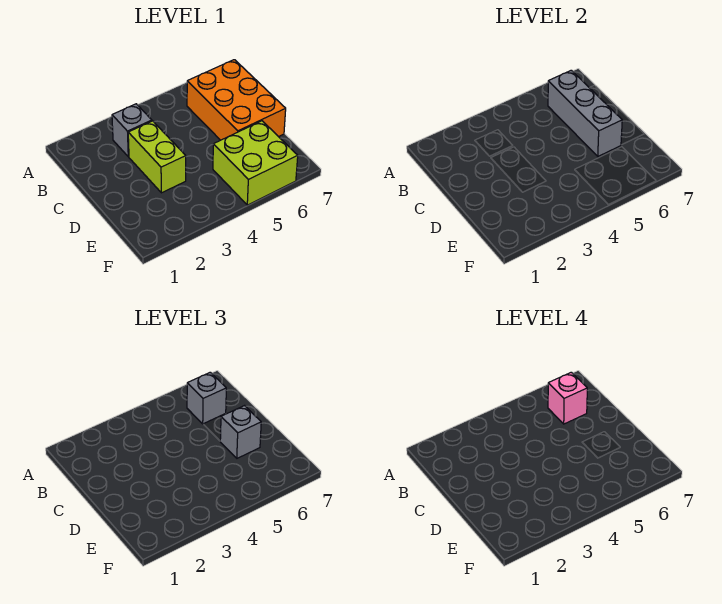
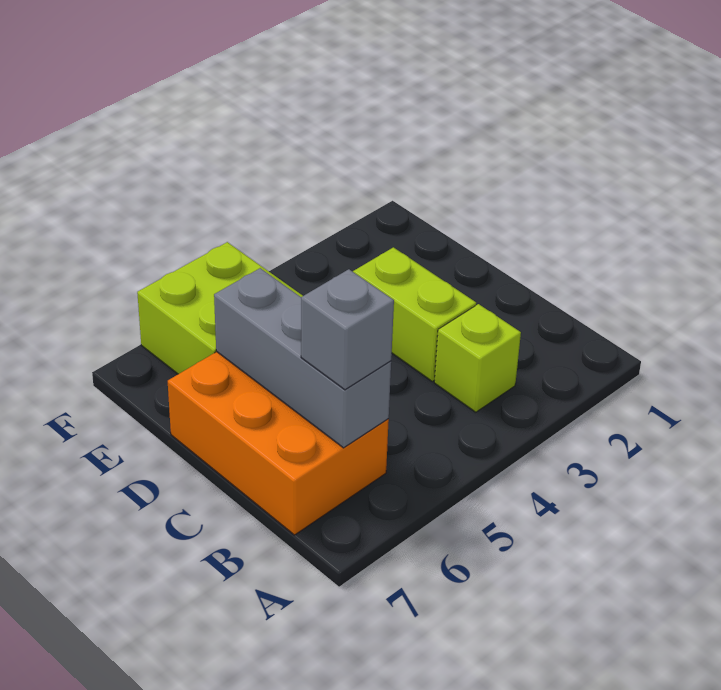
grey brick B3 level 1 -> lime brick B3 level 1
pink brick B6 level 4 -> none
grey brick D6 level 3 -> none

